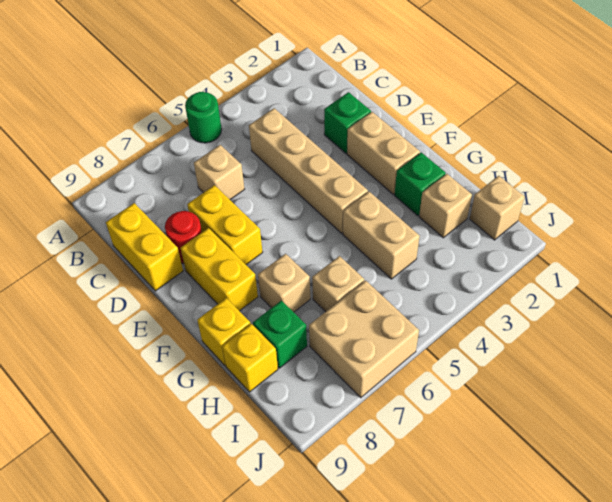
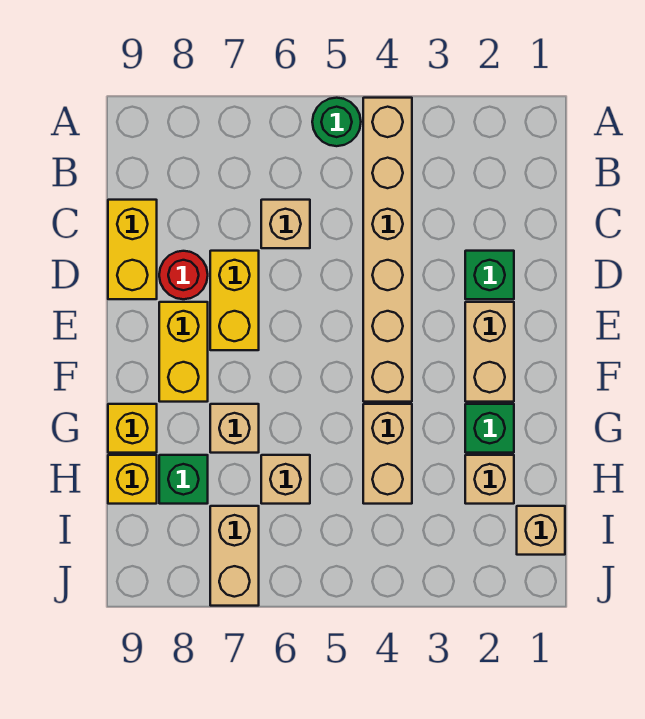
tan brick C4:F4 level 1 -> tan brick A4:F4 level 1
tan brick I6:J7 level 1 -> tan brick I7:J7 level 1

